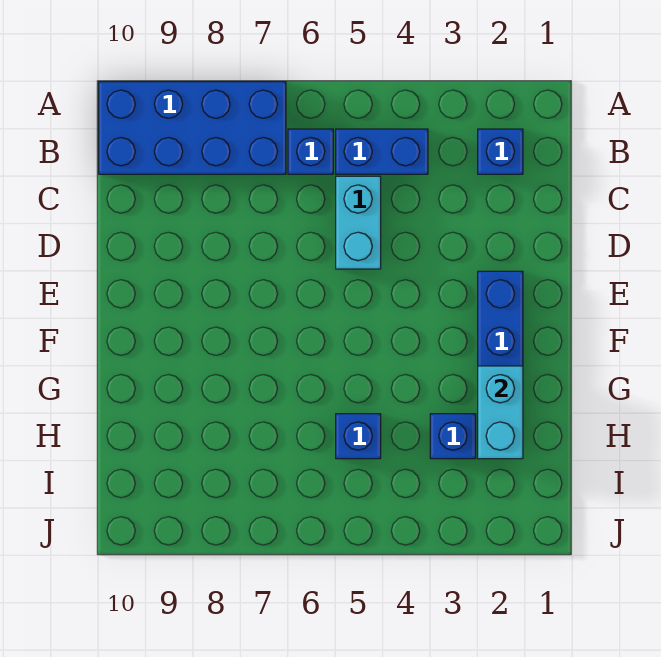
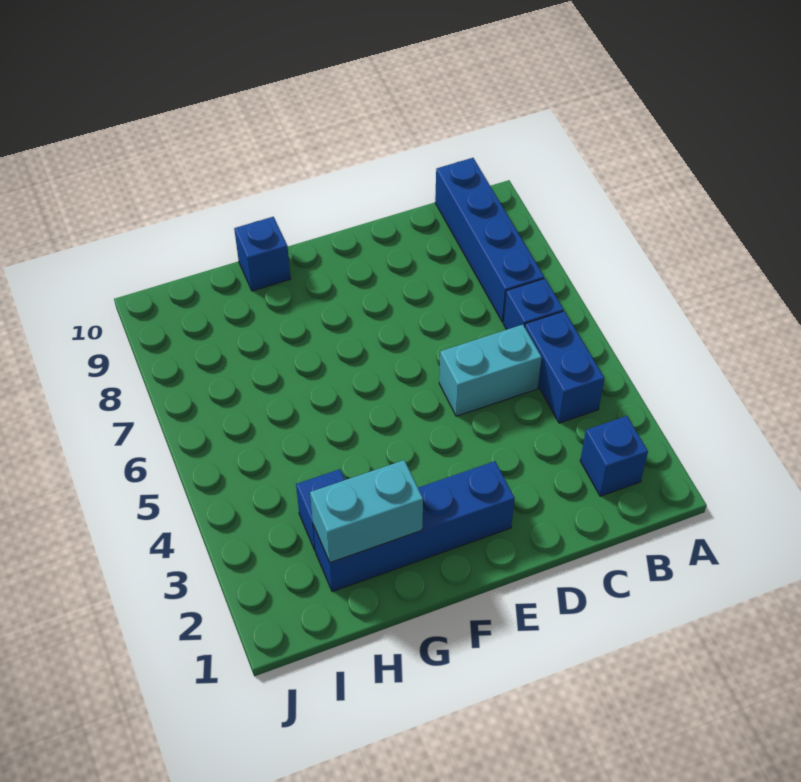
blue brick A7:B10 level 1 -> blue brick B7:B10 level 1
blue brick H5 level 1 -> blue brick G10 level 1

